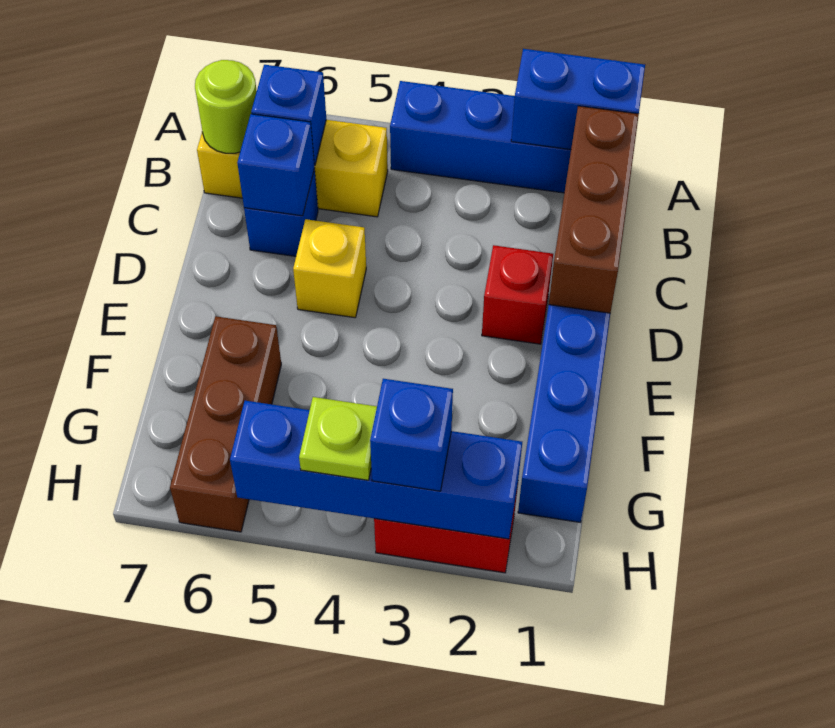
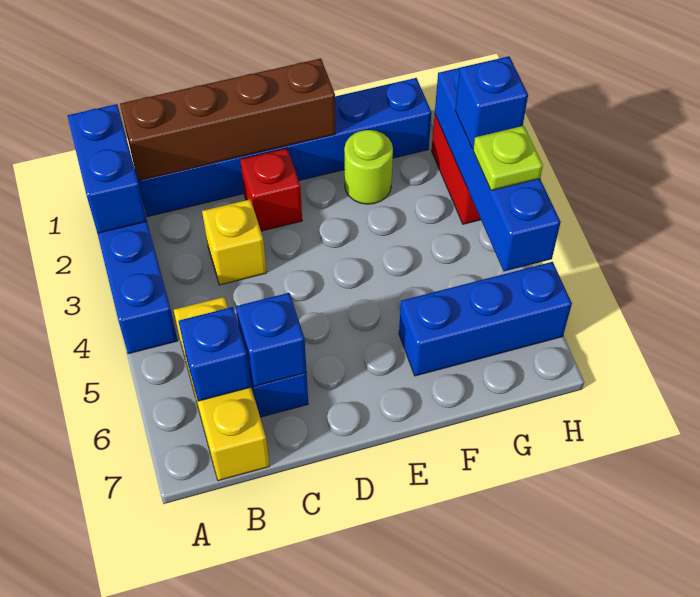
brown brick B1:D1 level 2 -> brown brick B1:E1 level 2
lime round brick B7 level 2 -> lime round brick F2 level 1
yellow brick D5 level 1 -> yellow brick C3 level 1
brown brick F6:H6 level 1 -> blue brick F6:H6 level 1

